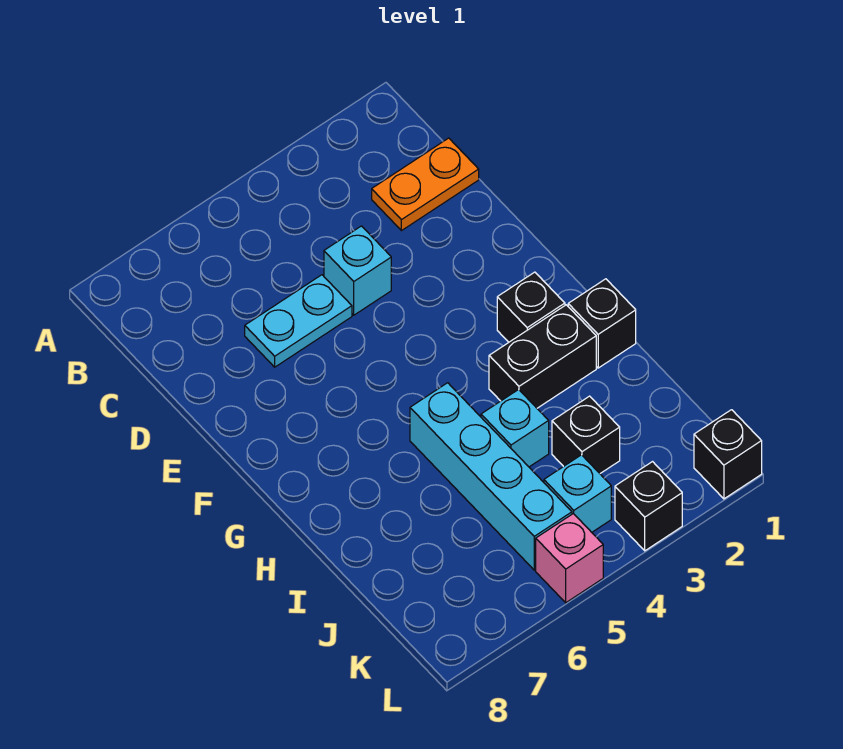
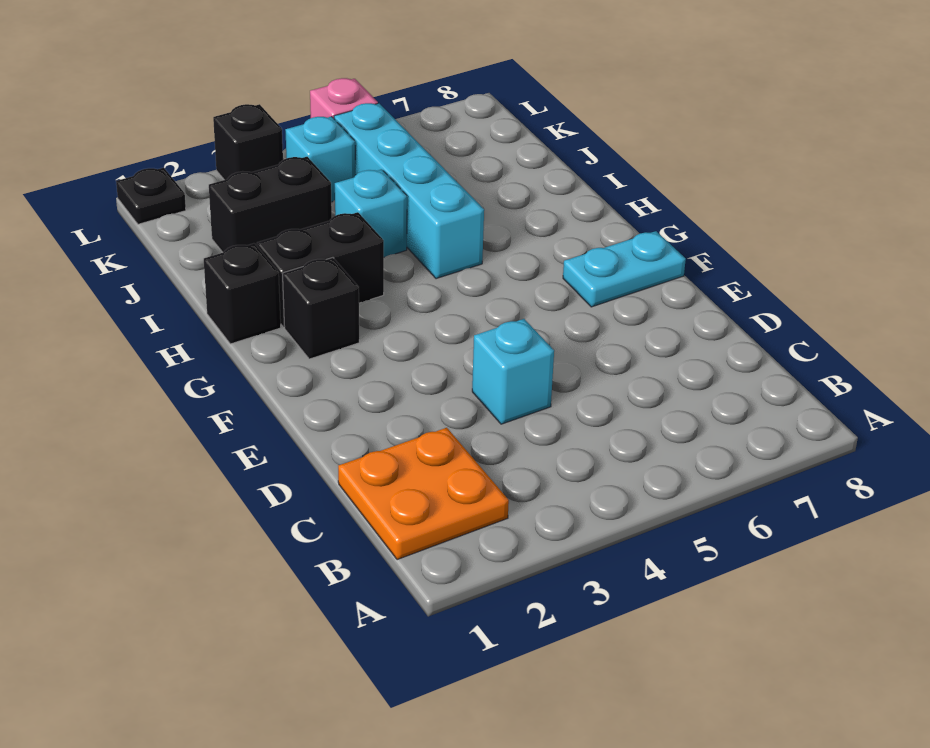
orange plate C1:C2 level 1 -> orange plate B1:C2 level 1
cyan plate D5:D6 level 1 -> cyan plate F7:F8 level 1
black brick J3 level 1 -> black brick J2:J3 level 1
black brick L1 level 1 -> black plate L1 level 1

